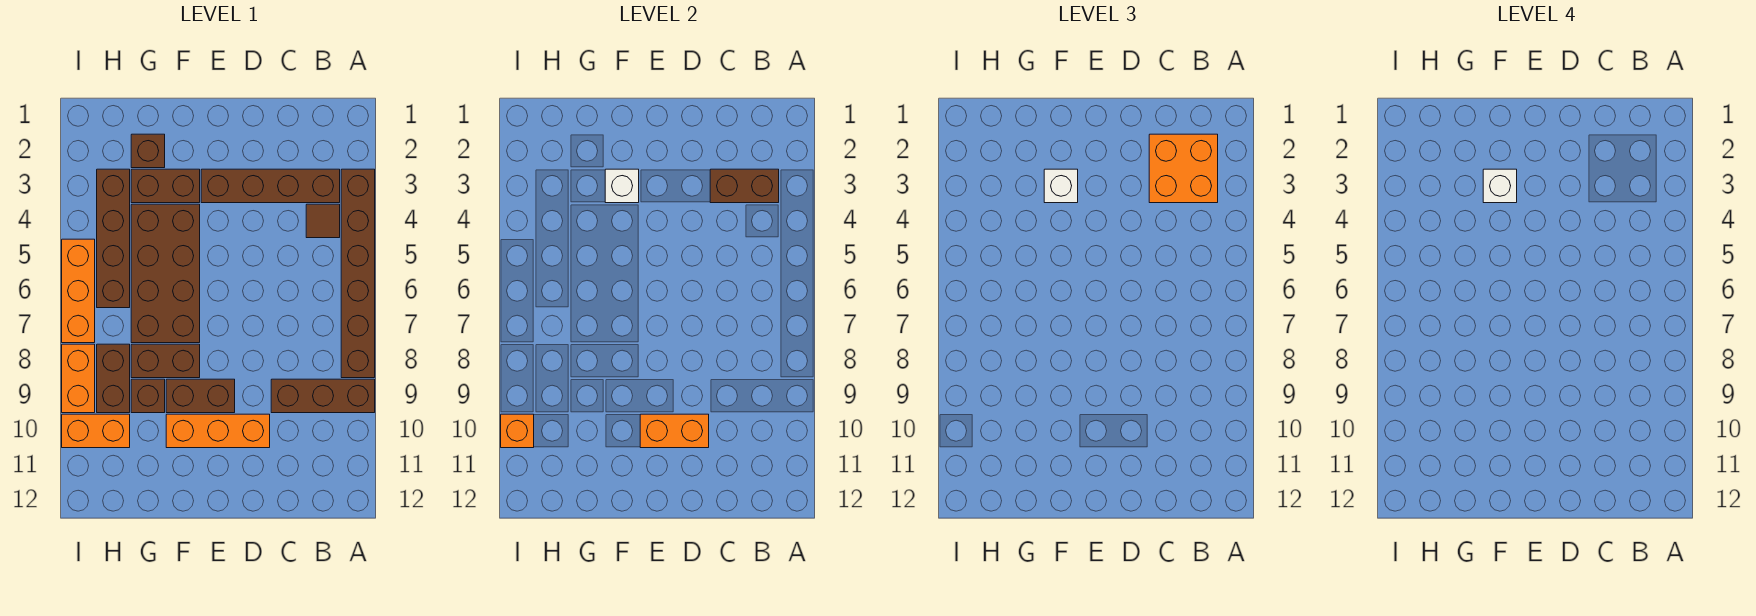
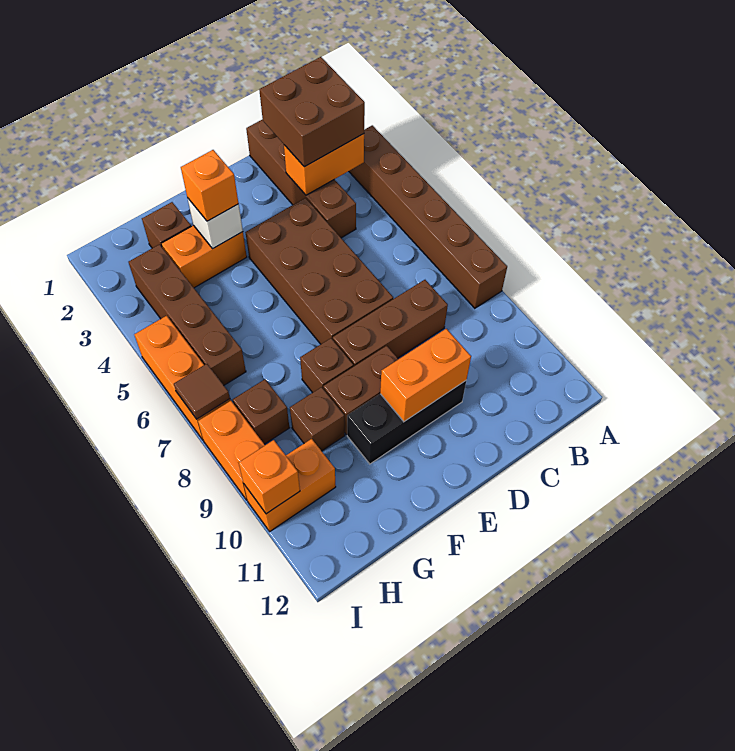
brown brick A9:C9 level 1 -> brown brick C8:E8 level 1
orange brick B2:C3 level 3 -> brown brick B2:C3 level 3
brown brick B3:E3 level 1 -> brown brick C1:C4 level 1
brown brick B3:C3 level 2 -> orange brick B3:C3 level 2
brown tile B4 level 1 -> brown tile I7 level 2
orange brick D10:F10 level 1 -> black brick D10:F10 level 1
brown brick F3:G3 level 1 -> orange brick F3:G3 level 1
white brick F3 level 3 -> orange brick F3 level 3
white brick F3 level 4 -> none
brown brick F4:G7 level 1 -> brown brick D4:E7 level 1
brown brick F8:G8 level 1 -> brown brick F8 level 1
brown brick H8:H9 level 1 -> brown brick H8 level 1

